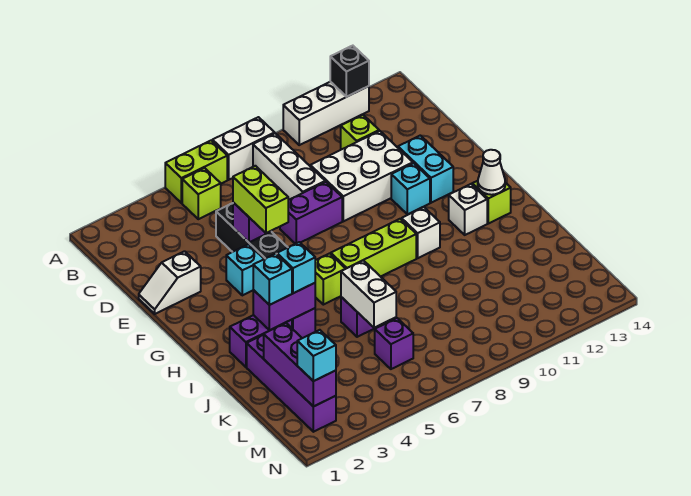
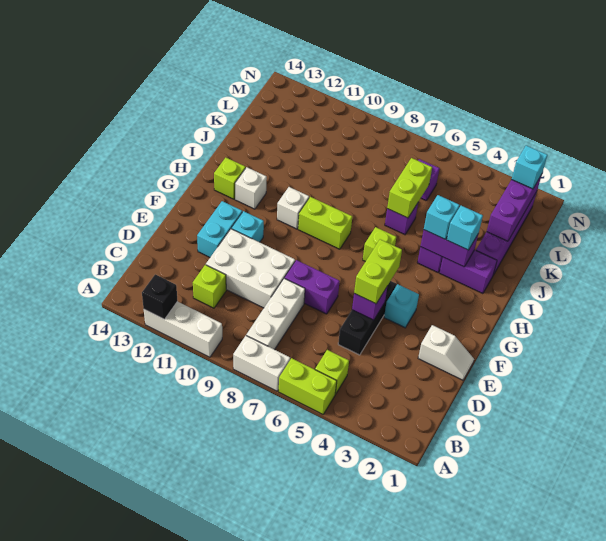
lime brick H7:H9 level 1 -> lime brick H8:H9 level 1
white cone H13 level 2 -> none
white brick J6:K6 level 2 -> lime brick J6:K6 level 2

